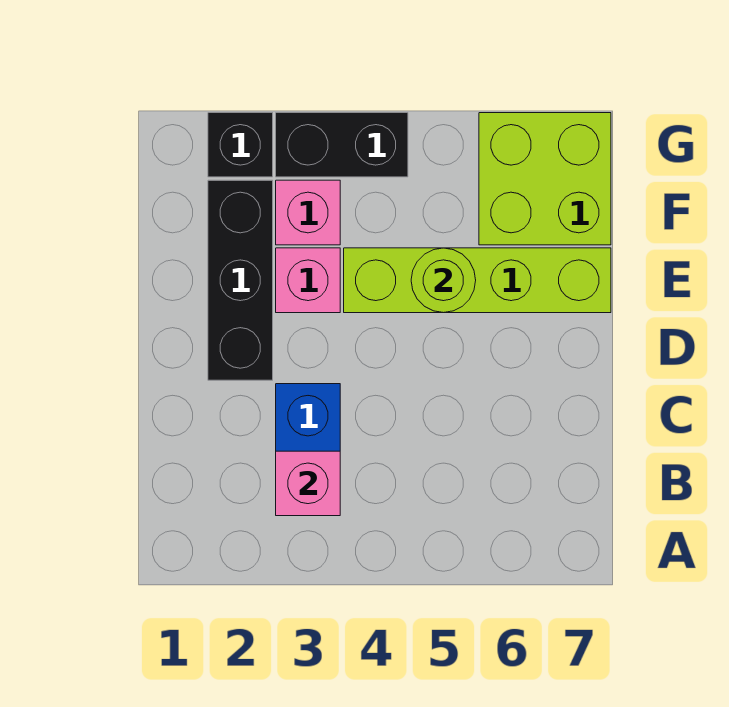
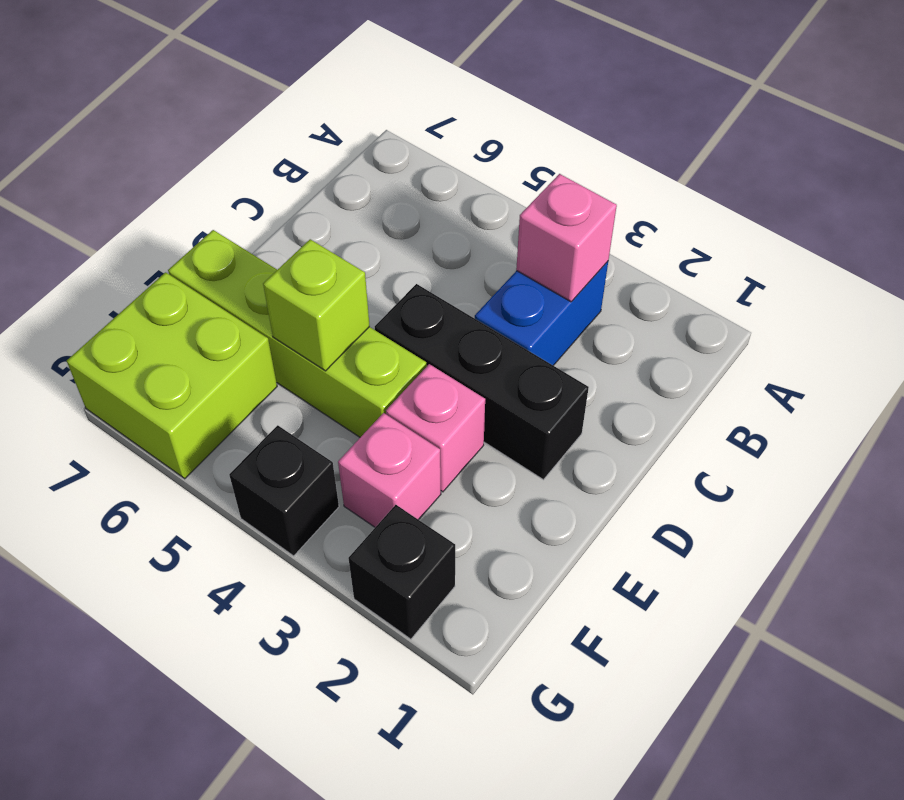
black brick D2:F2 level 1 -> black brick D2:D4 level 1
lime round brick E5 level 2 -> lime brick E5 level 2
black brick G3:G4 level 1 -> black brick G4 level 1

